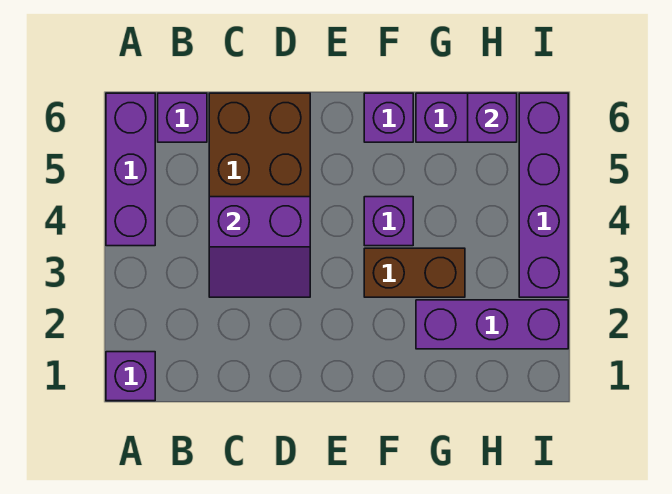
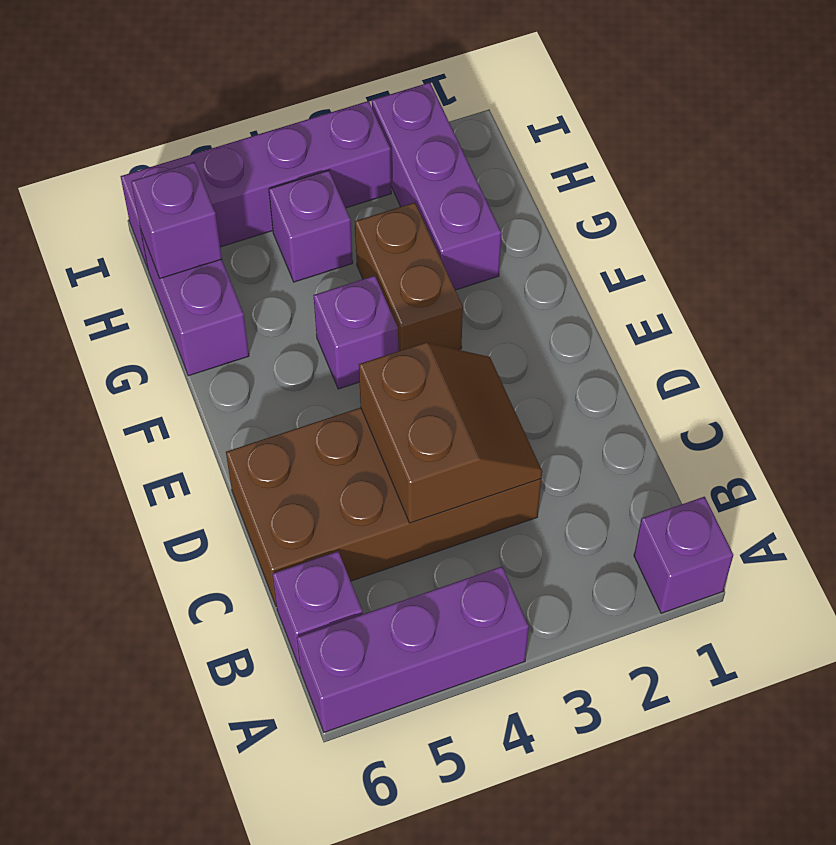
purple slope C3:D4 level 2 top 4 -> brown slope C3:D4 level 2 top 4
purple brick F6 level 1 -> purple brick H4 level 1

